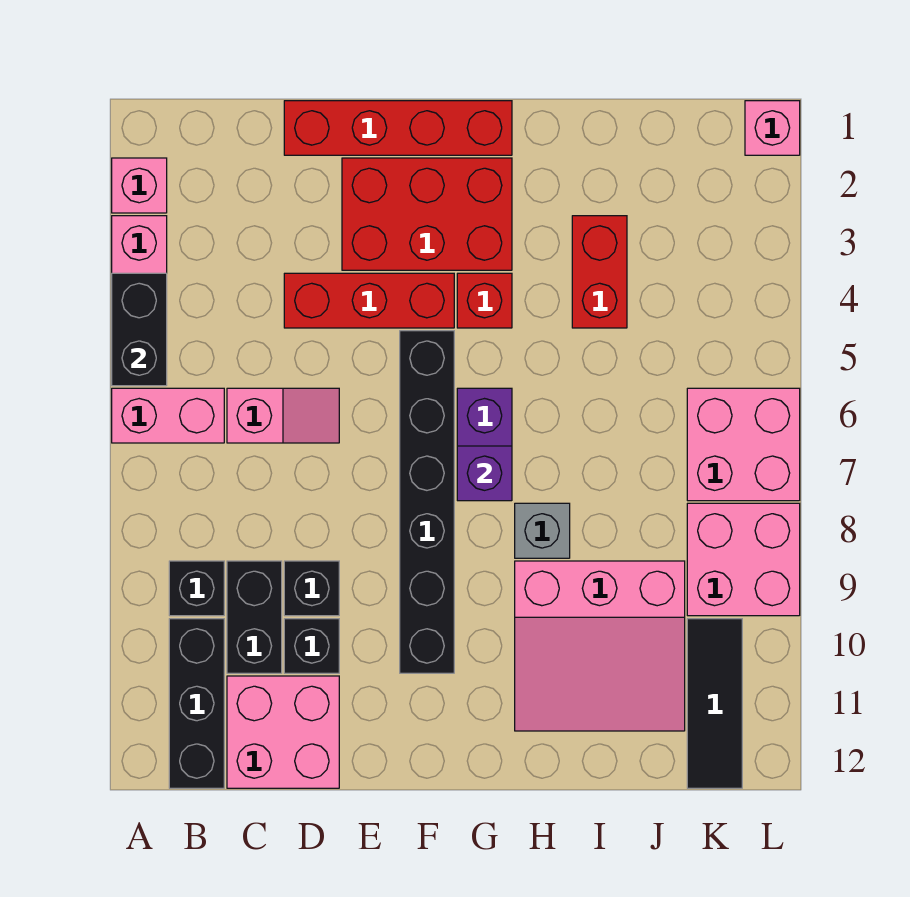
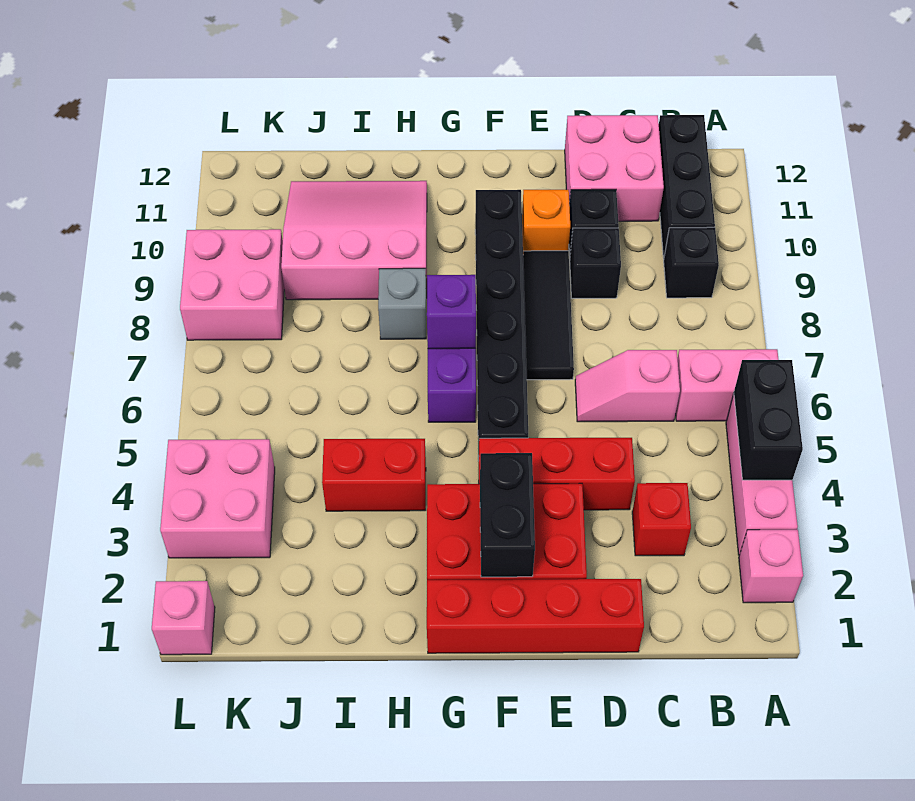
black brick C9:C10 level 1 -> black brick F2:F3 level 2
none -> orange brick E10 level 1
red brick G4 level 1 -> red brick C3 level 1
red brick I3:I4 level 1 -> red brick H4:I4 level 1
pink brick K6:L7 level 1 -> pink brick K3:L4 level 1
black tile K10:K12 level 1 -> black tile E7:E9 level 1

